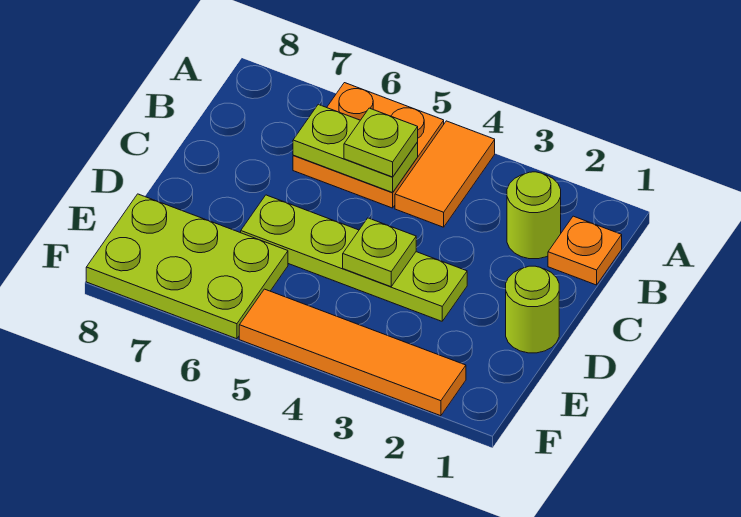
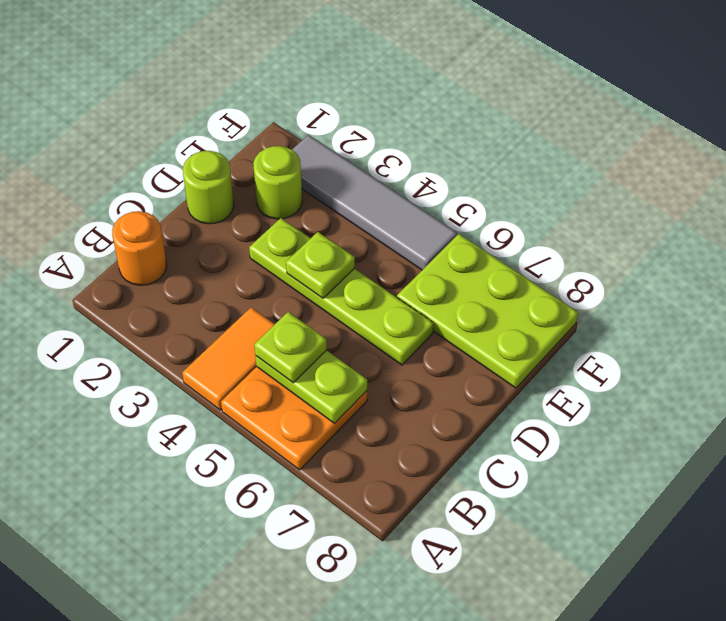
orange plate B1 level 1 -> orange round brick B1 level 1
lime round brick B2 level 1 -> lime round brick E2 level 1
orange tile F2:F5 level 1 -> grey tile F2:F5 level 1

